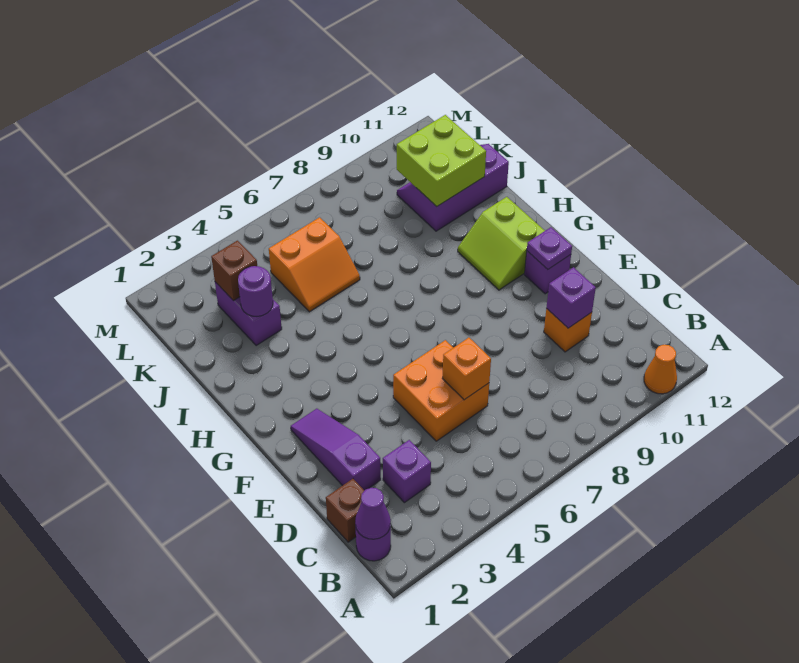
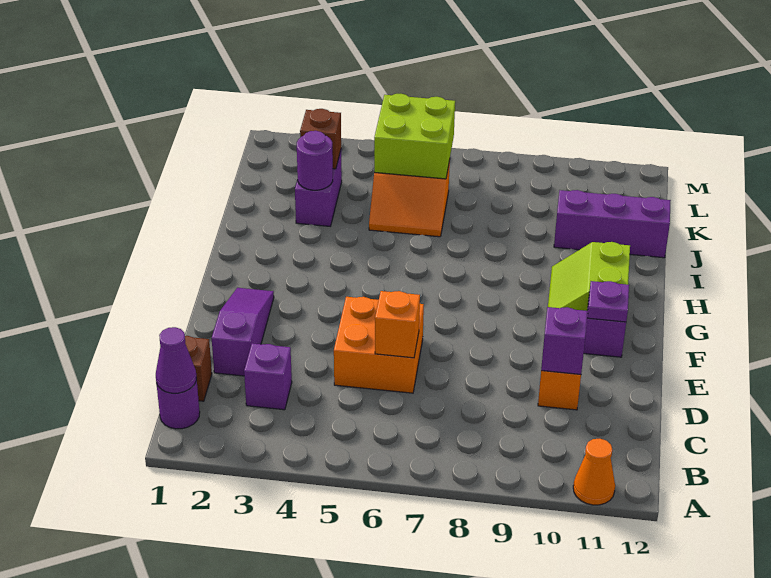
lime brick J10:K11 level 2 -> lime brick K5:L6 level 2

